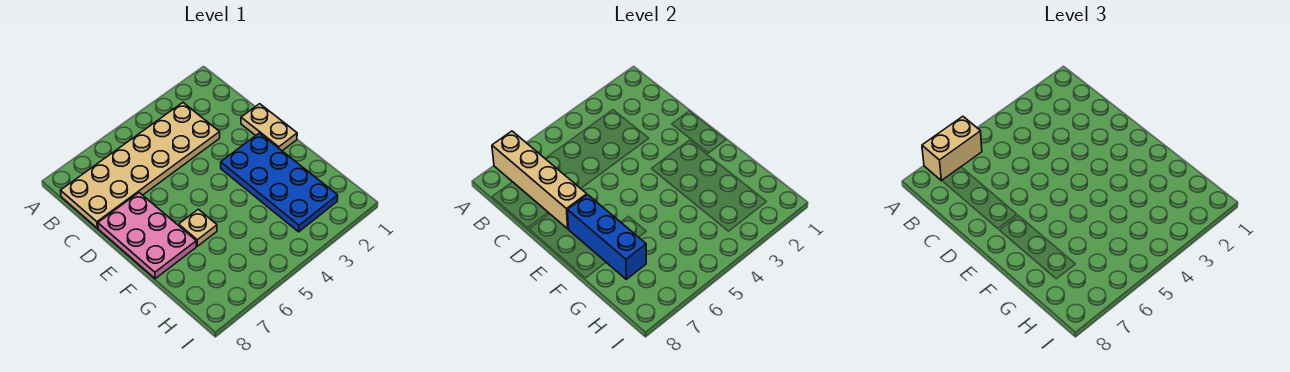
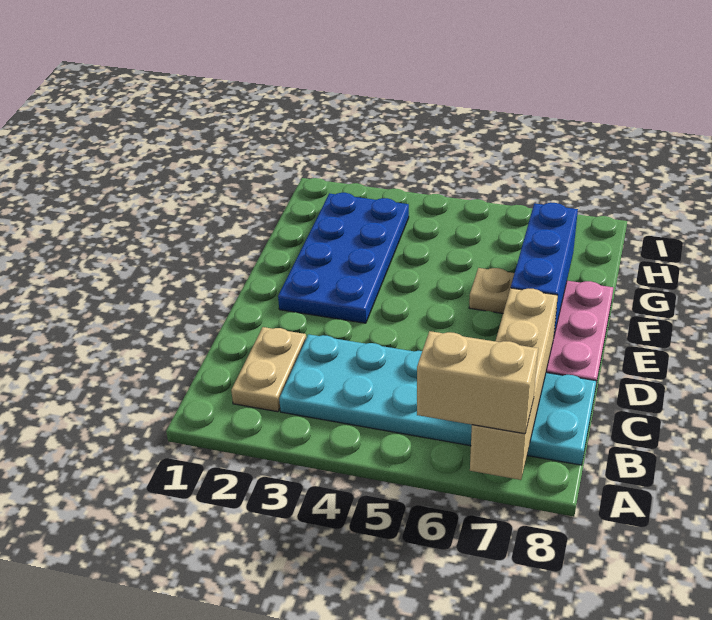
tan plate B3:C8 level 1 -> cyan plate B3:C8 level 1
tan plate D1:E1 level 1 -> tan plate B2:C2 level 1

